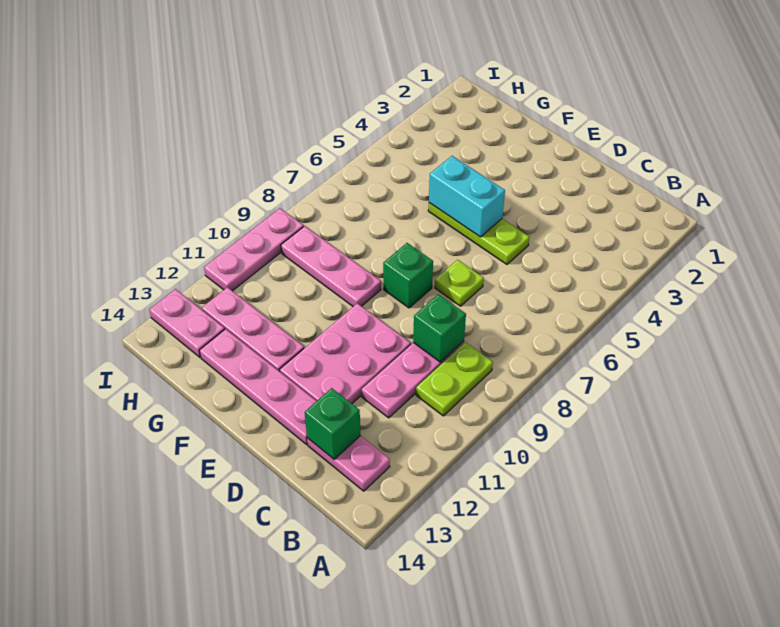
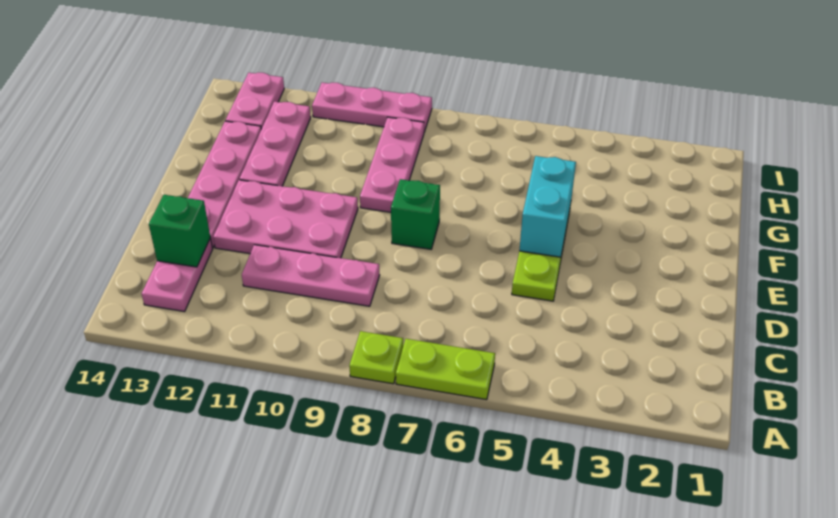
lime plate B9:B10 level 1 -> lime plate A6:A7 level 1
green brick C9 level 2 -> none
lime plate D7 level 1 -> lime plate A8 level 1

